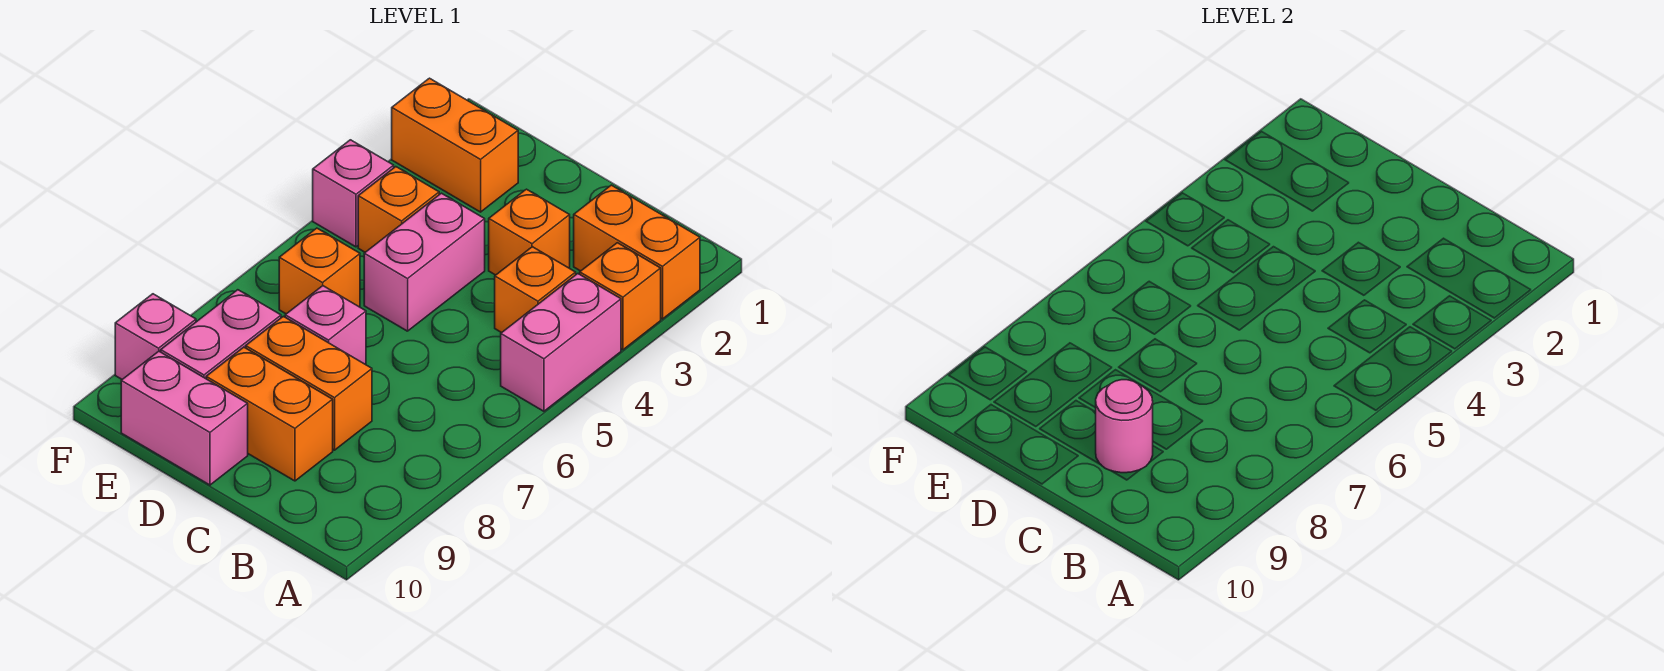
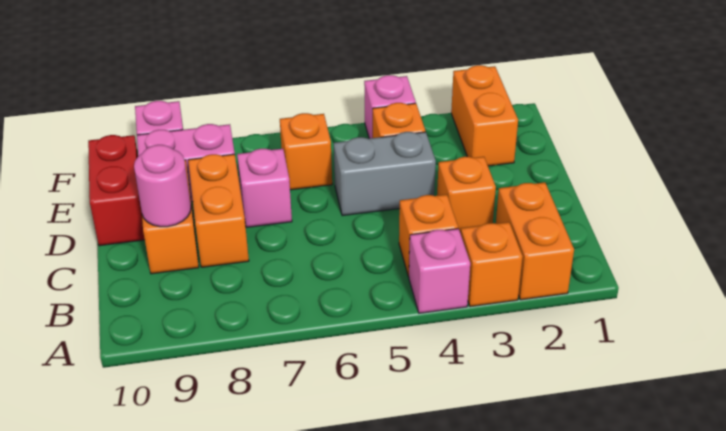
pink brick A4:A5 level 1 -> pink brick A4 level 1
pink brick D4:D5 level 1 -> grey brick D4:D5 level 1
pink brick D10:E10 level 1 -> red brick D10:E10 level 1

